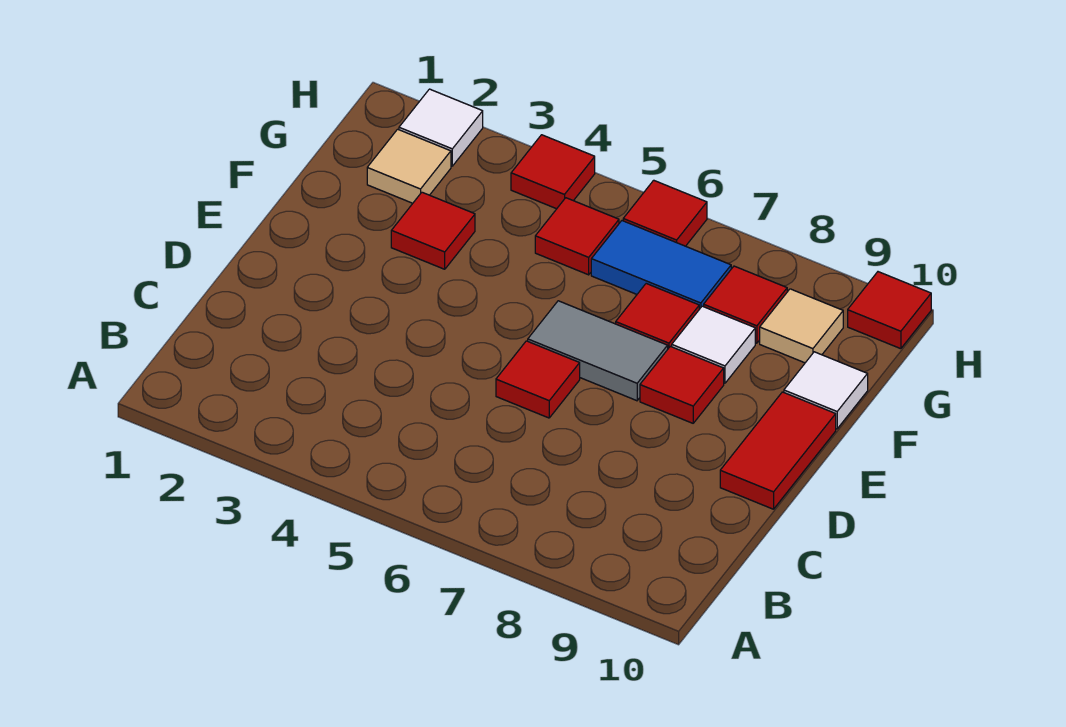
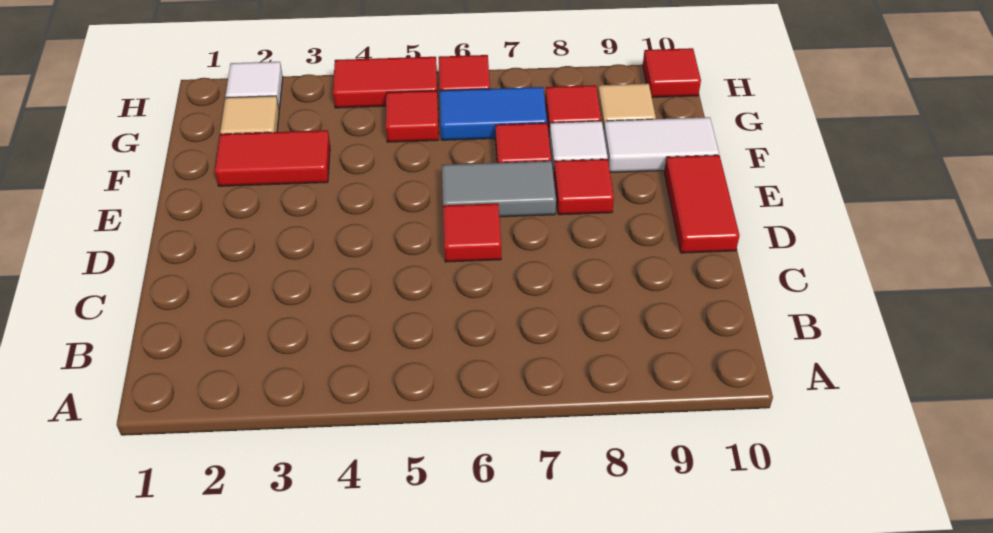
red tile F3 level 1 -> red tile F2:F3 level 1
white tile F10 level 1 -> white tile F9:F10 level 1
red tile H4 level 1 -> red tile H4:H5 level 1

